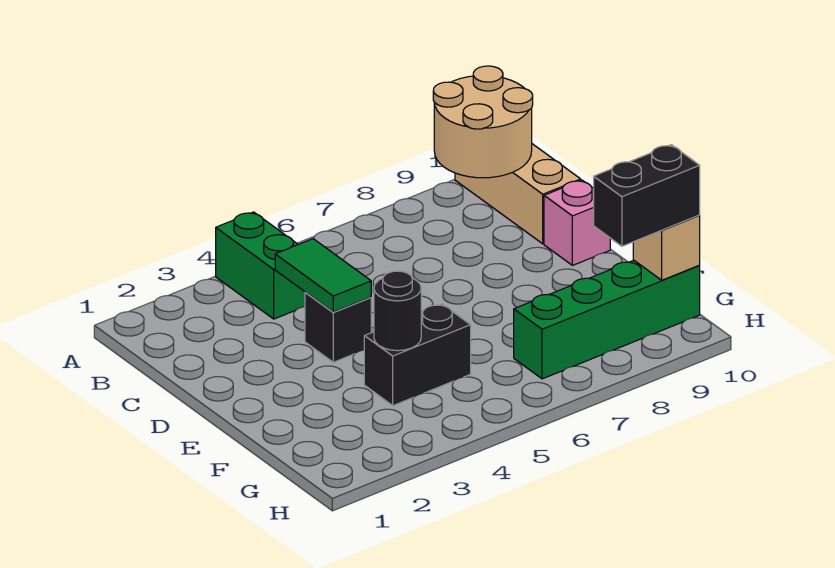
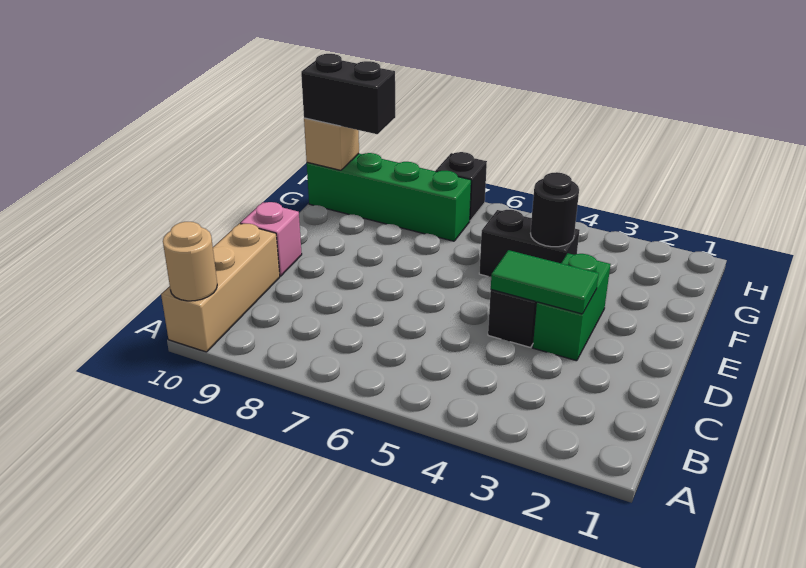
green brick A4:B4 level 1 -> green brick D3:E3 level 1
tan round brick A9:B10 level 2 -> tan round brick A10 level 2
green tile C4:D4 level 2 -> green tile D3:D4 level 2
none -> black brick H7 level 1

